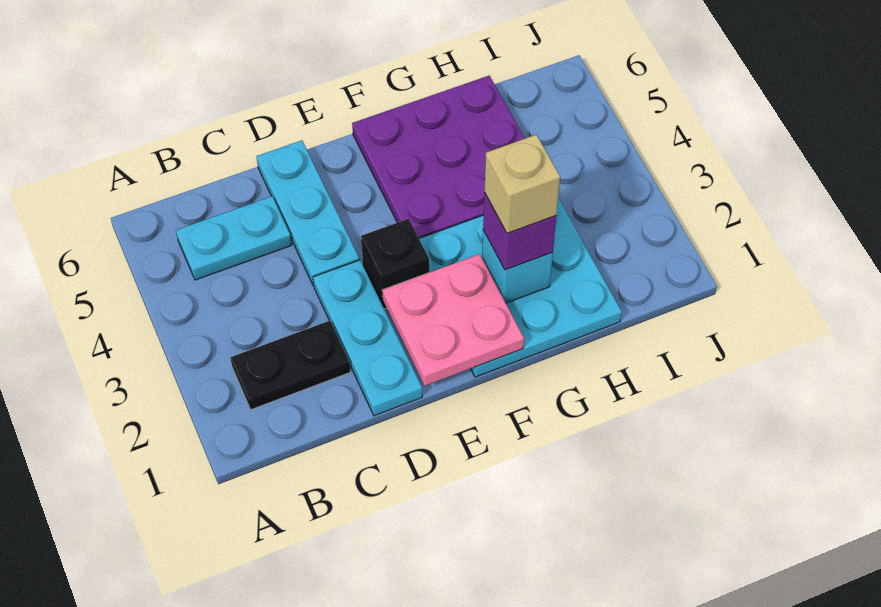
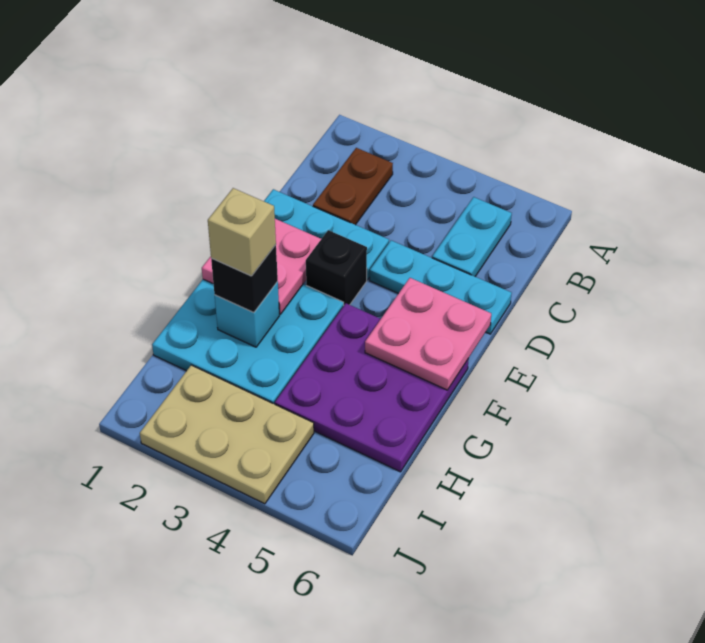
black plate B2:C2 level 1 -> brown plate B2:C2 level 1
none -> pink plate E5:F6 level 2
purple brick G2 level 3 -> black brick G2 level 3
none -> tan plate I2:J4 level 1

